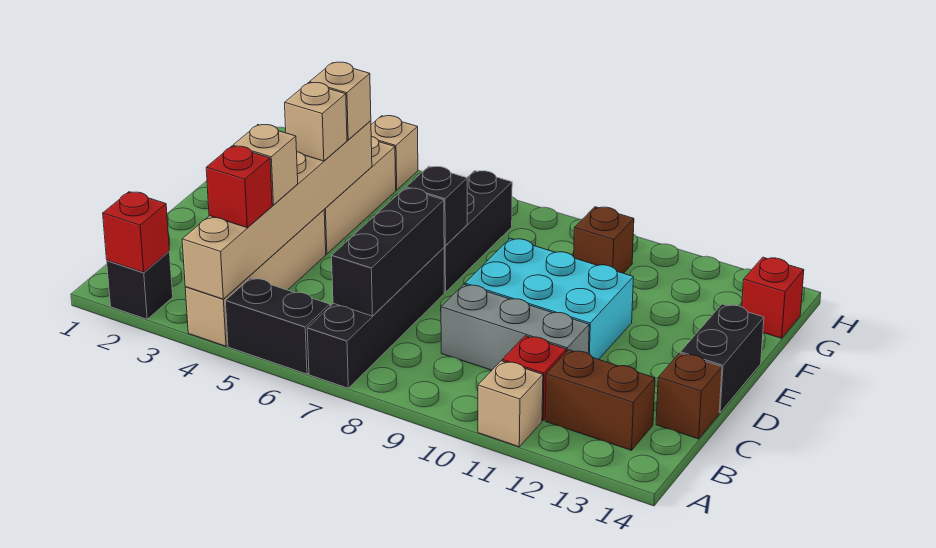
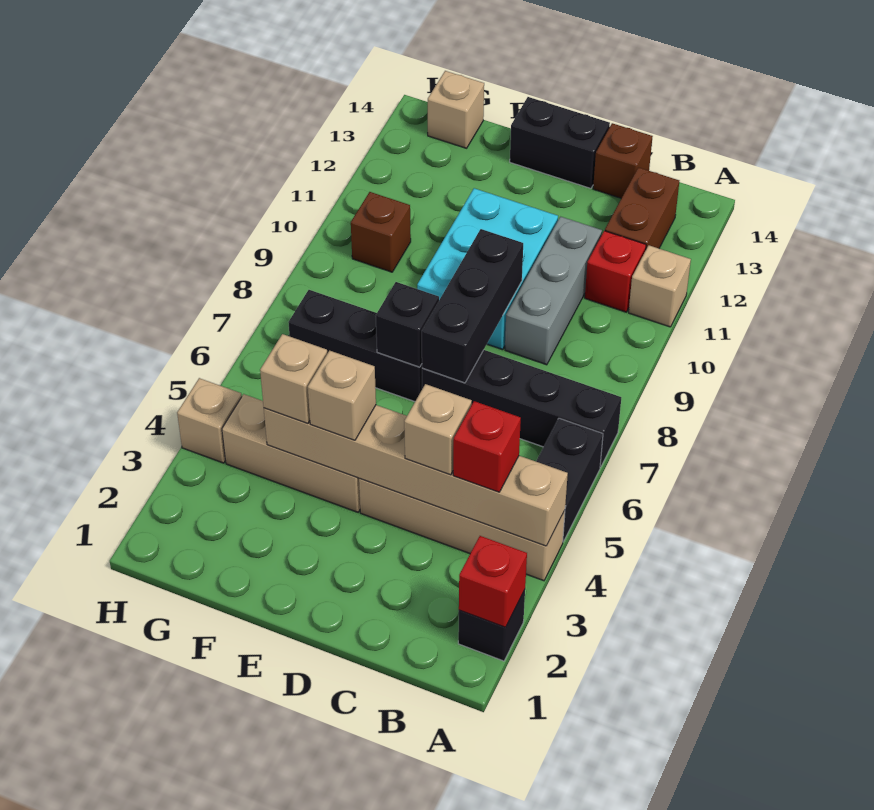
black brick B7:D7 level 2 -> black brick D7:D9 level 2
red brick G14 level 1 -> tan brick G14 level 1

